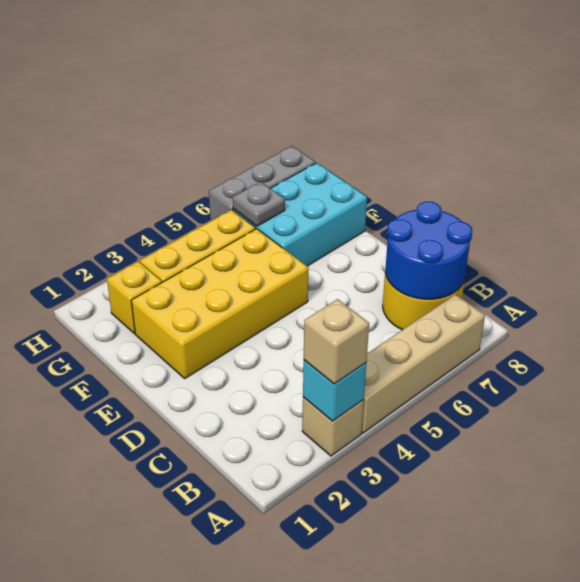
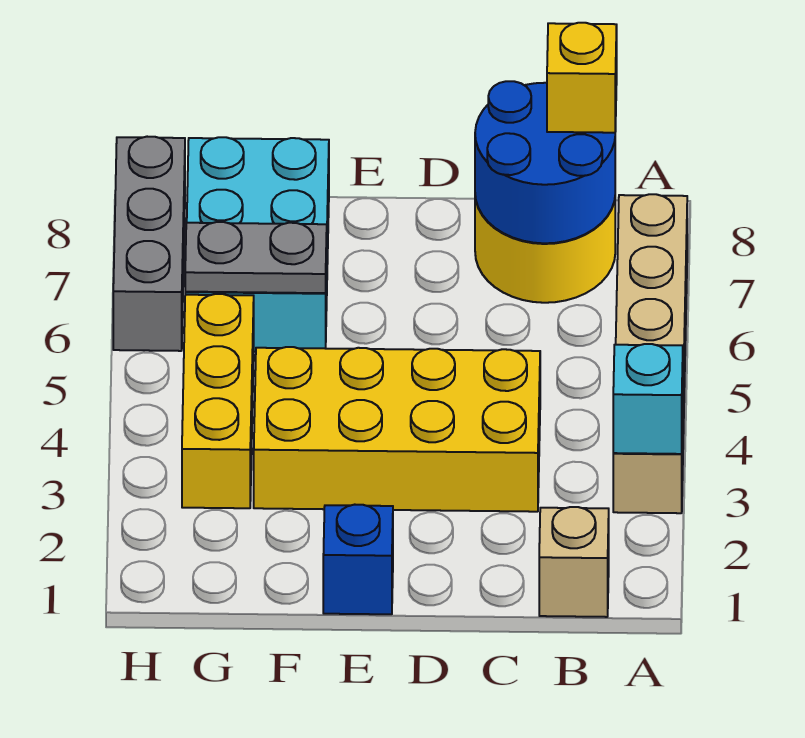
tan brick A3 level 3 -> tan brick B1 level 1
none -> blue brick E1 level 1
yellow brick E2:F5 level 1 -> yellow brick C3:F4 level 1
yellow brick G2 level 1 -> yellow brick B8 level 3
grey plate G6 level 2 -> grey plate F6:G6 level 2

